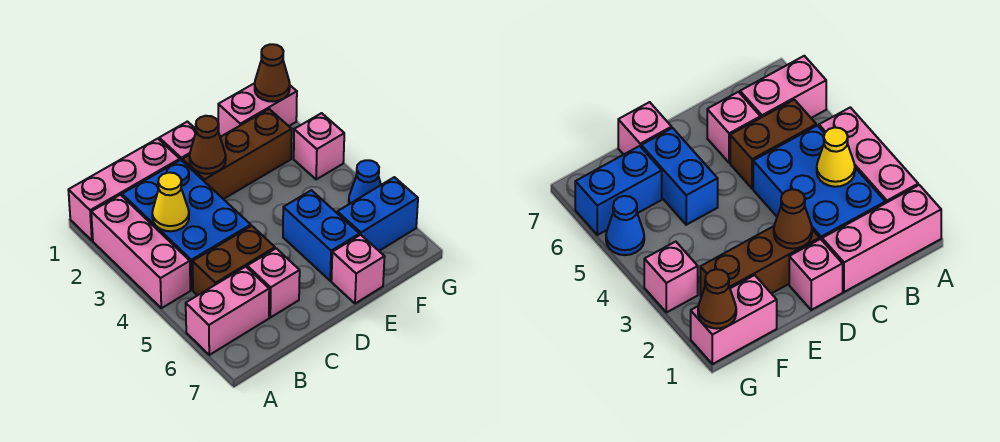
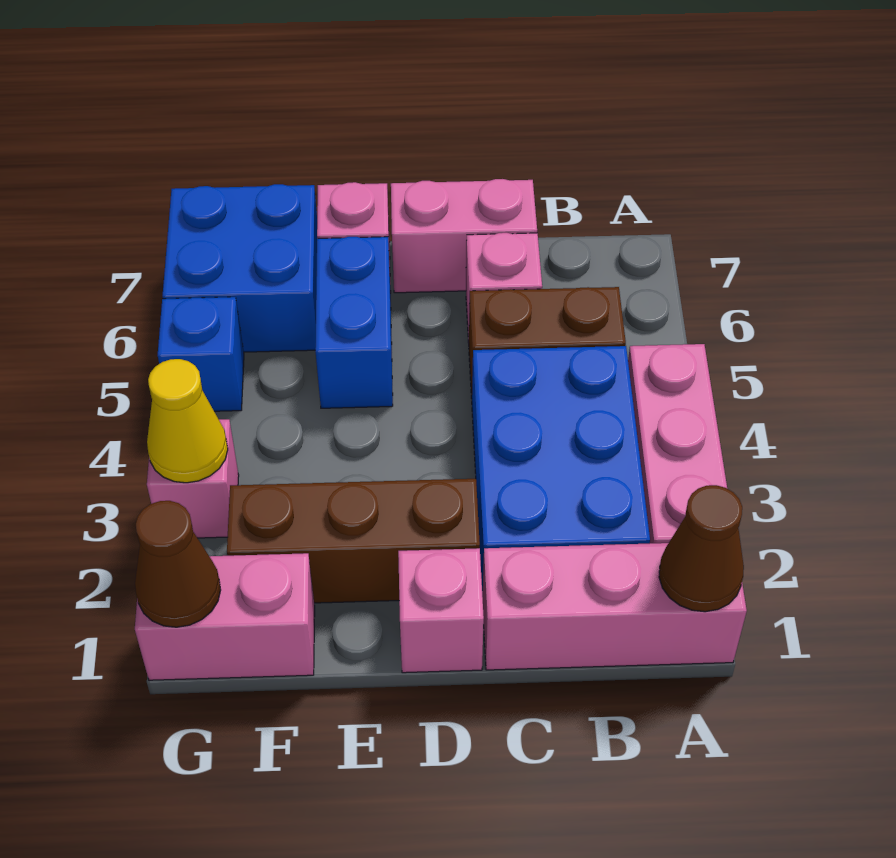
pink brick A6:B6 level 1 -> pink brick C7:D7 level 1
yellow cone B3 level 2 -> yellow cone G3 level 2
brown cone D2 level 2 -> brown cone A1 level 2
blue brick F6:G6 level 1 -> blue brick F6:G7 level 1
blue cone G5 level 1 -> blue brick G5 level 1

